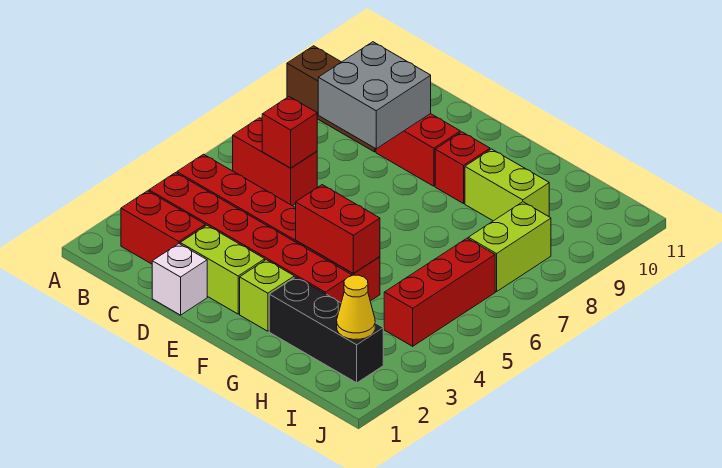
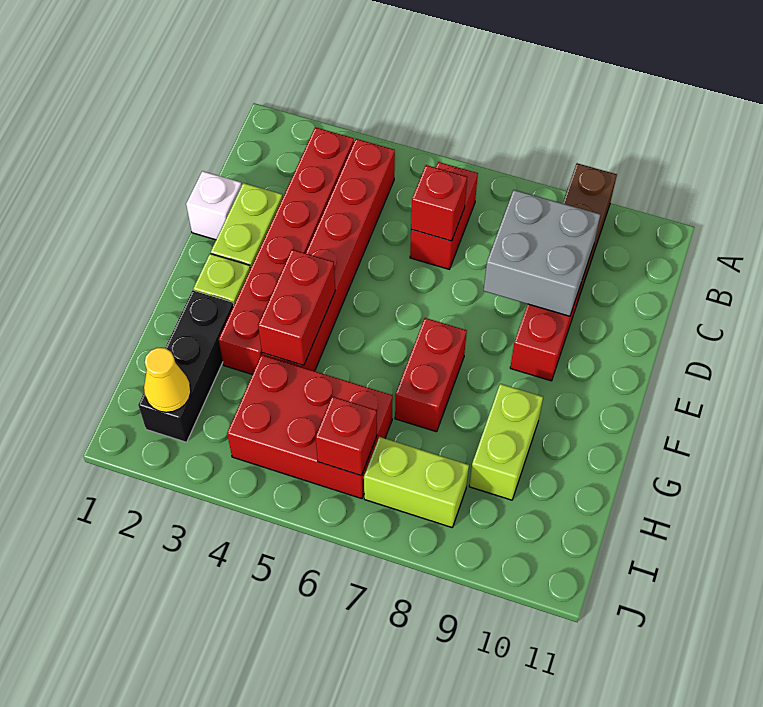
red brick B2:C2 level 1 -> red brick F7:G7 level 1
red brick F9 level 1 -> red brick I6 level 2
red brick I4:I6 level 1 -> red brick H4:I6 level 1

